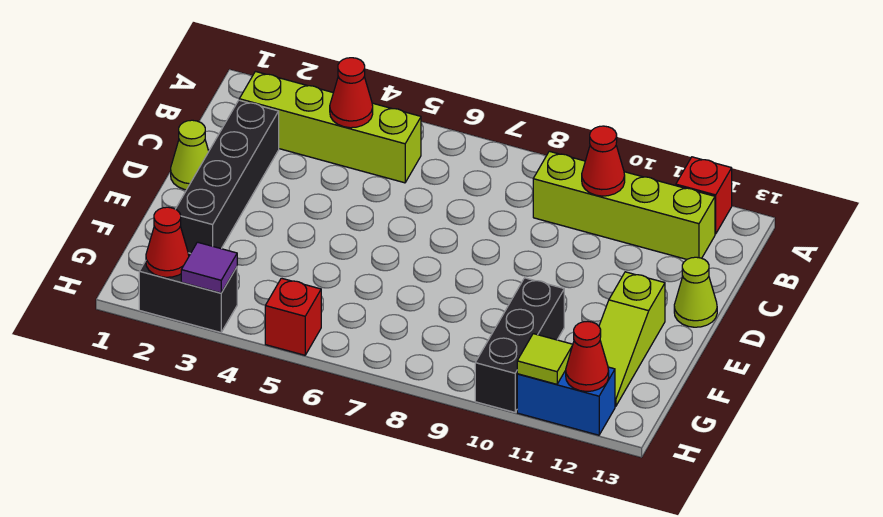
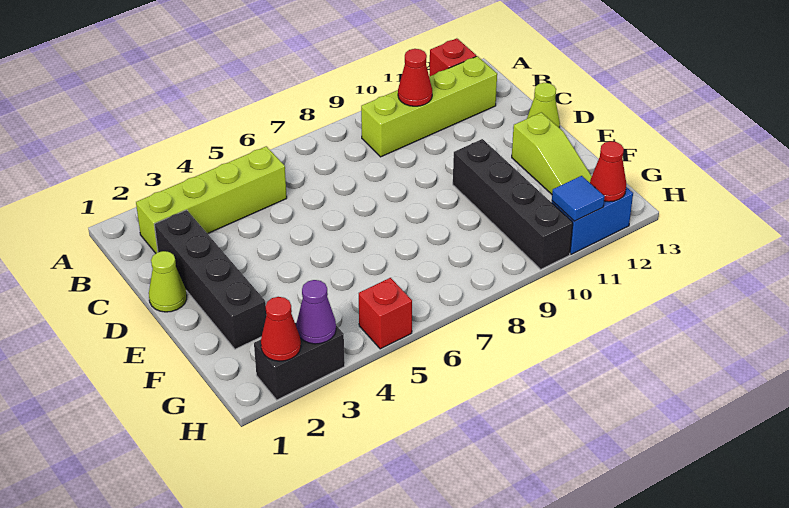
red cone B4 level 2 -> none
black brick F10:H10 level 1 -> black brick E10:H10 level 1
purple tile H3 level 2 -> purple cone H3 level 2
lime tile H11 level 2 -> blue tile H11 level 2

